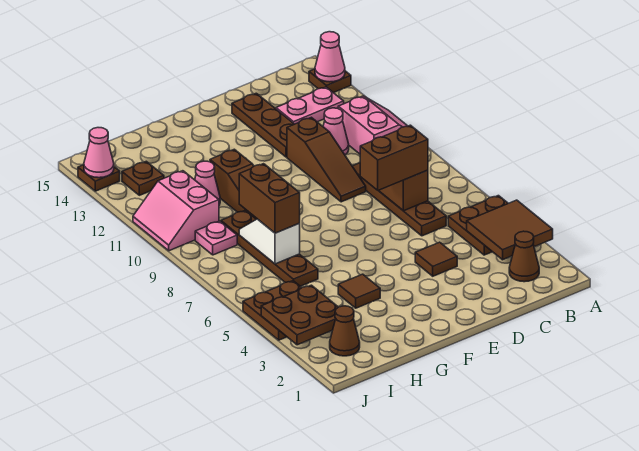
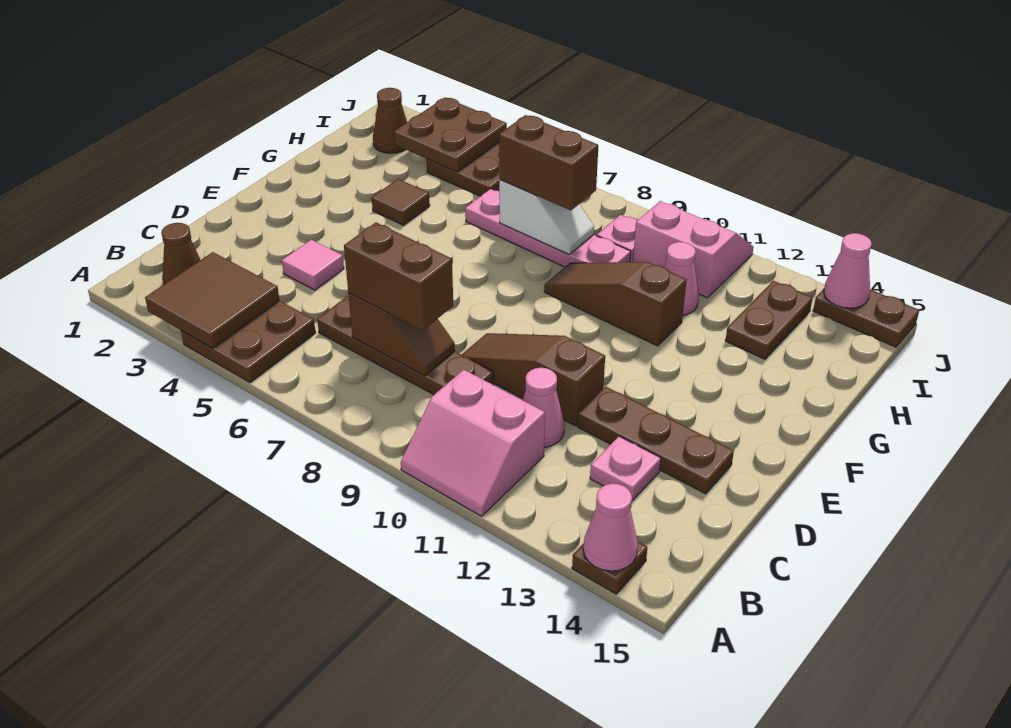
pink plate B13:C13 level 1 -> pink plate C13 level 1
brown brick C7:D7 level 3 -> brown brick C7:C8 level 3
brown tile D4 level 1 -> pink tile D4 level 1
brown plate H6:H9 level 1 -> pink plate H6:H9 level 1
brown plate I13 level 1 -> brown plate H13:I13 level 1
brown plate J14 level 1 -> brown plate J14:J15 level 1

